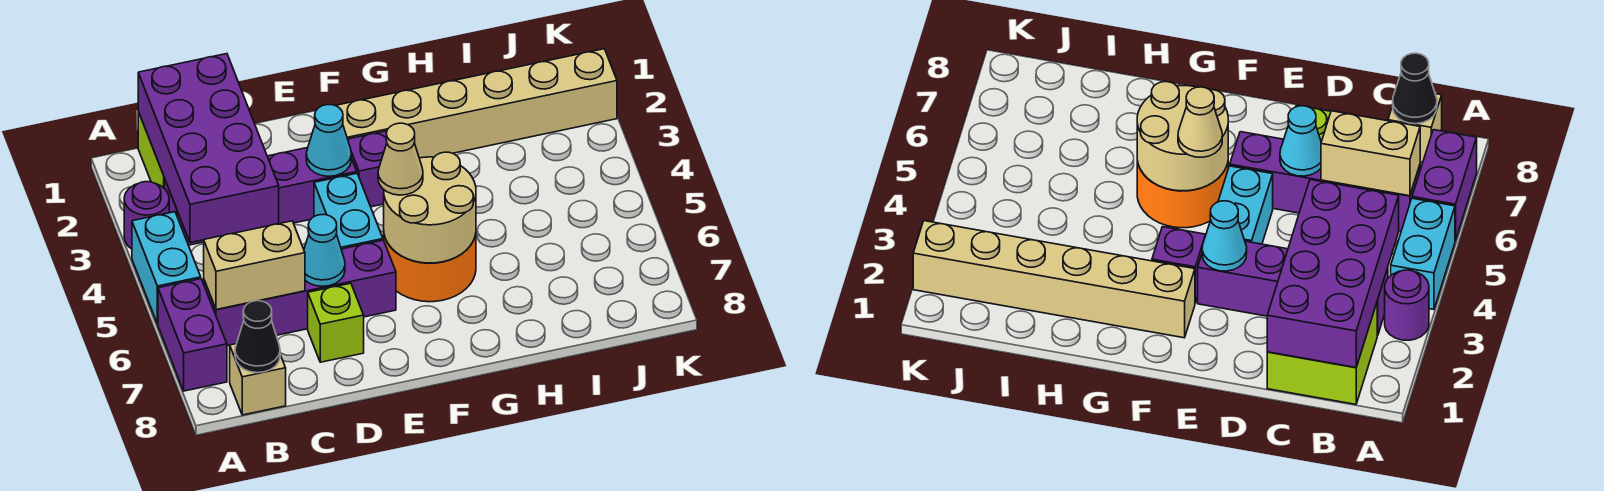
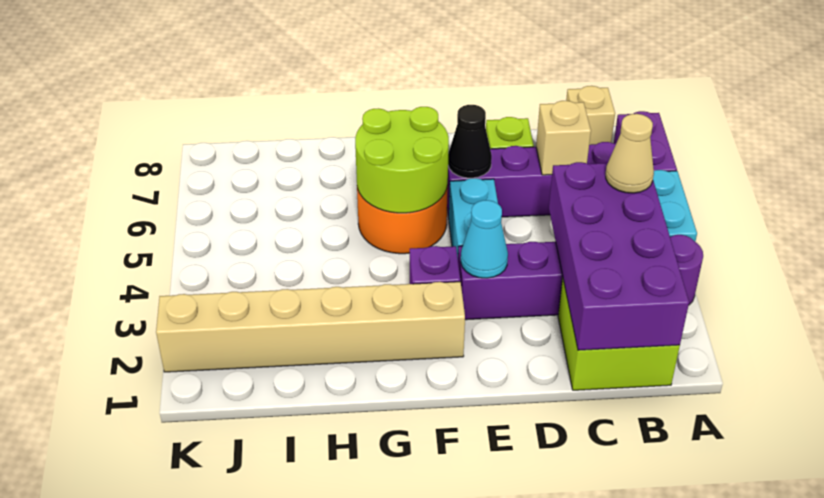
tan brick B6:C6 level 2 -> tan brick C6 level 2
black cone B8 level 2 -> black cone E6 level 2
cyan cone D6 level 2 -> none
tan round brick F5:G6 level 2 -> lime round brick F5:G6 level 2
tan cone F5 level 3 -> tan cone B4 level 3

